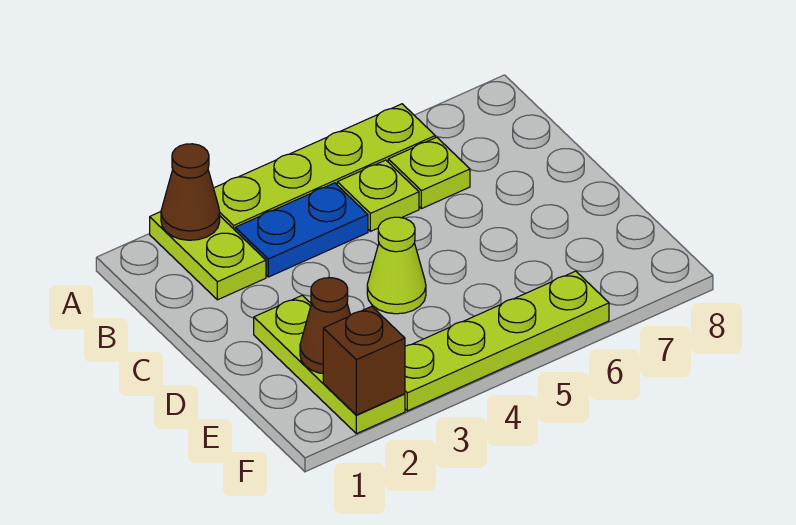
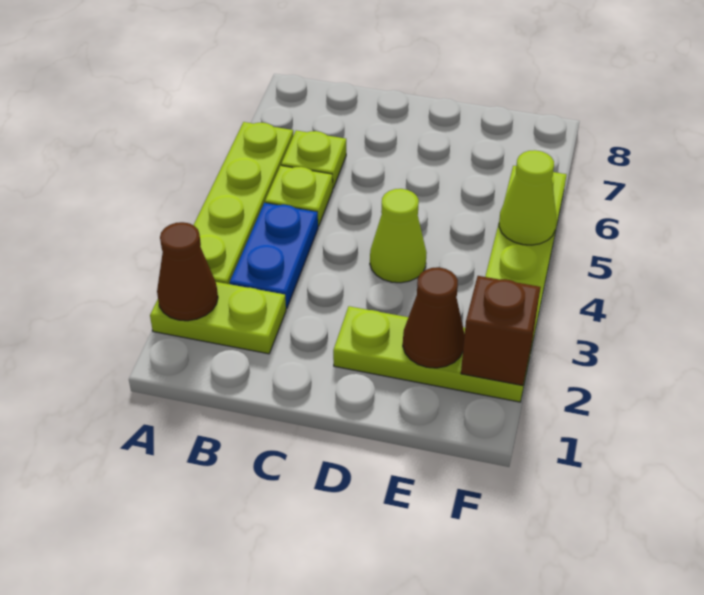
none -> lime cone F5 level 2

